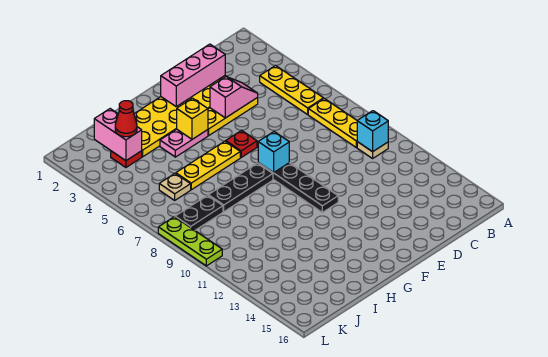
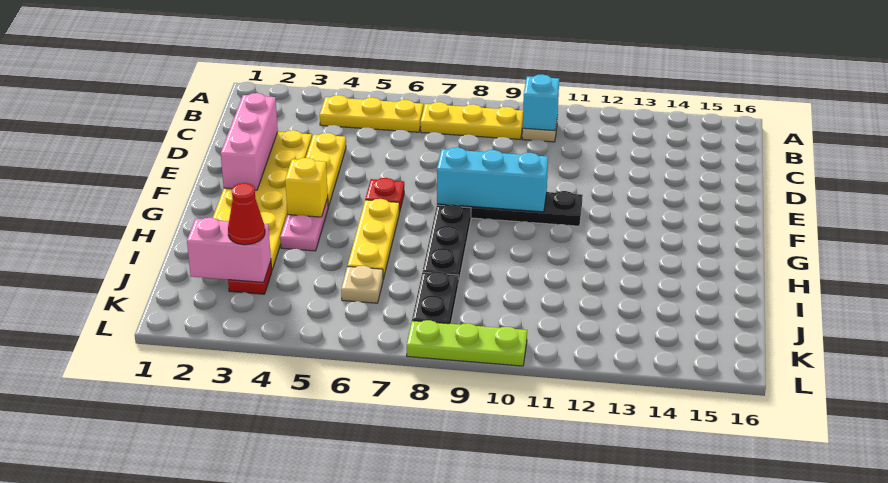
pink slope D4:E4 level 2 top E -> none
cyan brick F8 level 2 -> cyan brick F8:F10 level 2

